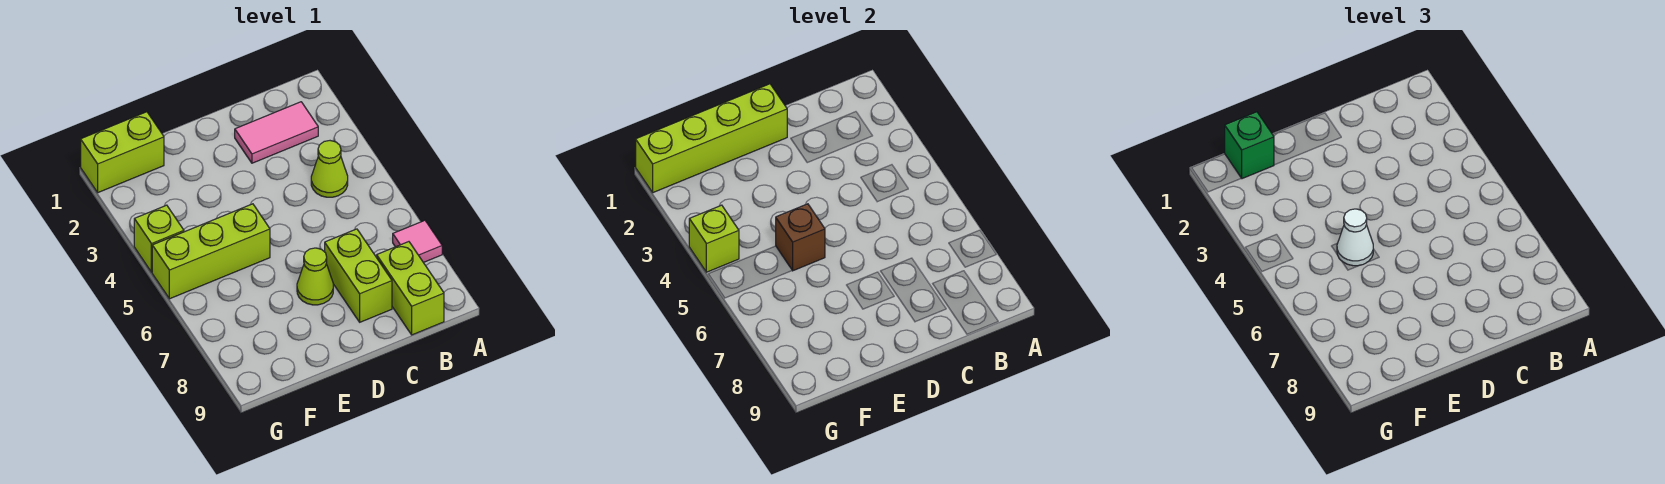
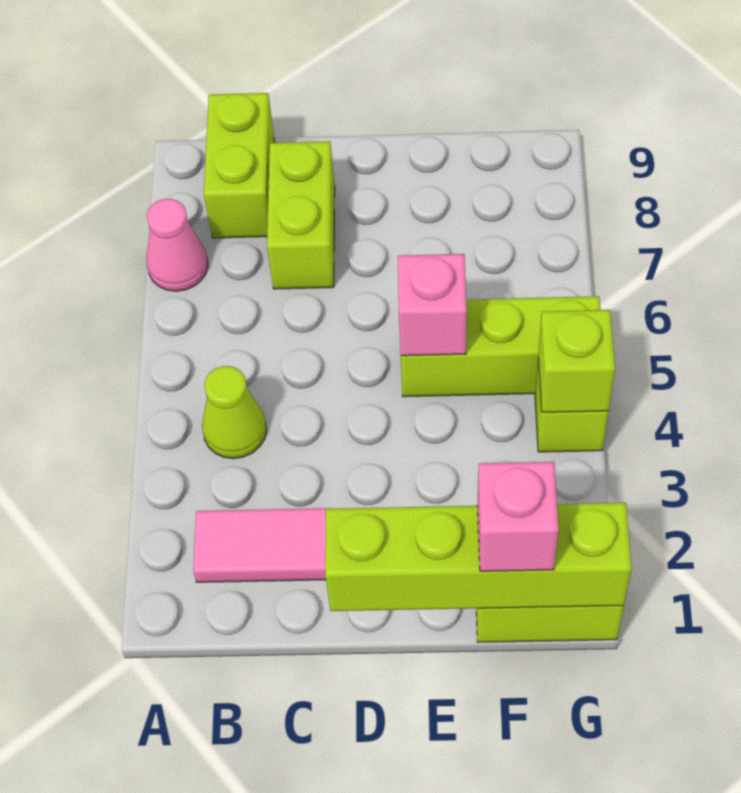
pink tile A7 level 1 -> pink cone A7 level 1
lime cone D7 level 1 -> none
brown brick E5 level 2 -> pink brick E5 level 2
white cone E5 level 3 -> none
green brick F1 level 3 -> pink brick F1 level 3

